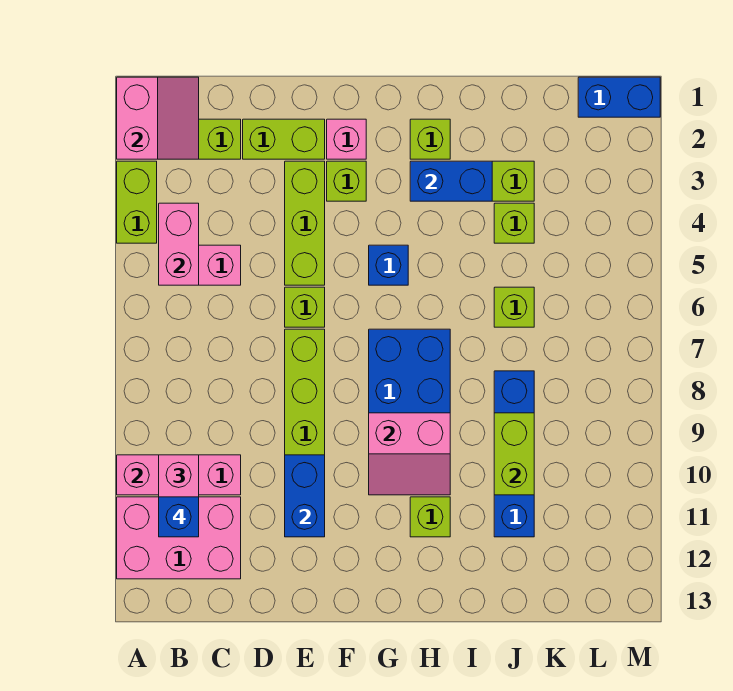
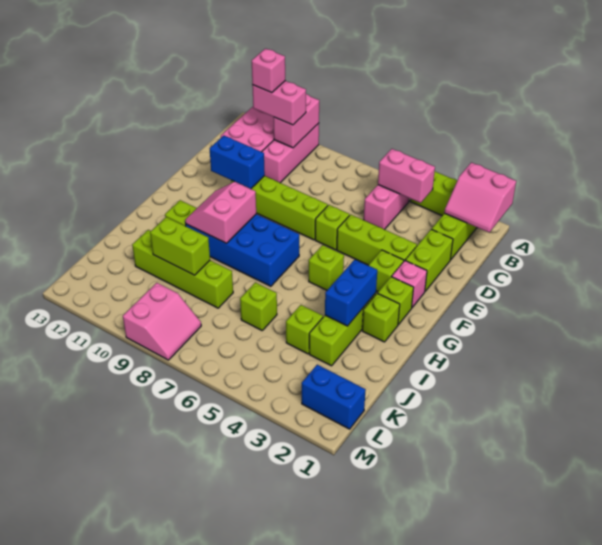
blue brick B11 level 4 -> pink brick B11 level 4
none -> lime brick G2 level 1
blue brick G5 level 1 -> lime brick G5 level 1
blue brick J8:J11 level 1 -> lime brick J8:J11 level 1
blue brick L1:M1 level 1 -> blue brick L1:L2 level 1
none -> pink slope L8:M9 level 1 top 9

